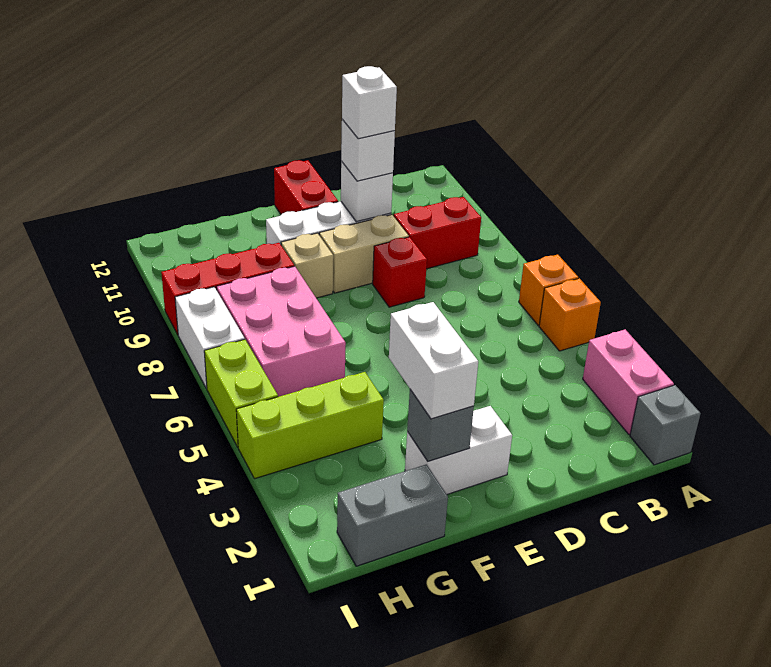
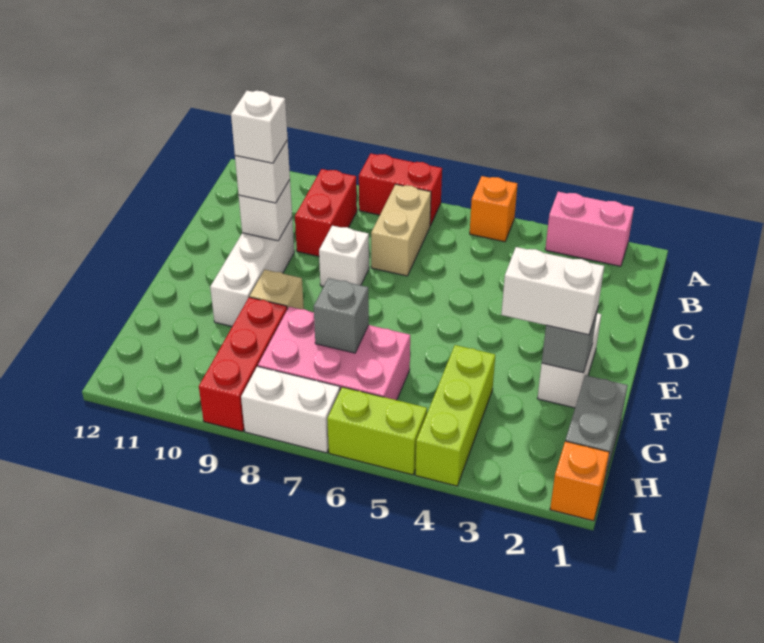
grey brick A1 level 1 -> grey brick G7 level 2
orange brick A6 level 1 -> orange brick I1 level 1
red brick D8 level 1 -> white brick D8 level 1
tan brick D9:E9 level 1 -> tan brick B7:C7 level 1
red brick E11:E12 level 1 -> red brick A7:A8 level 1

